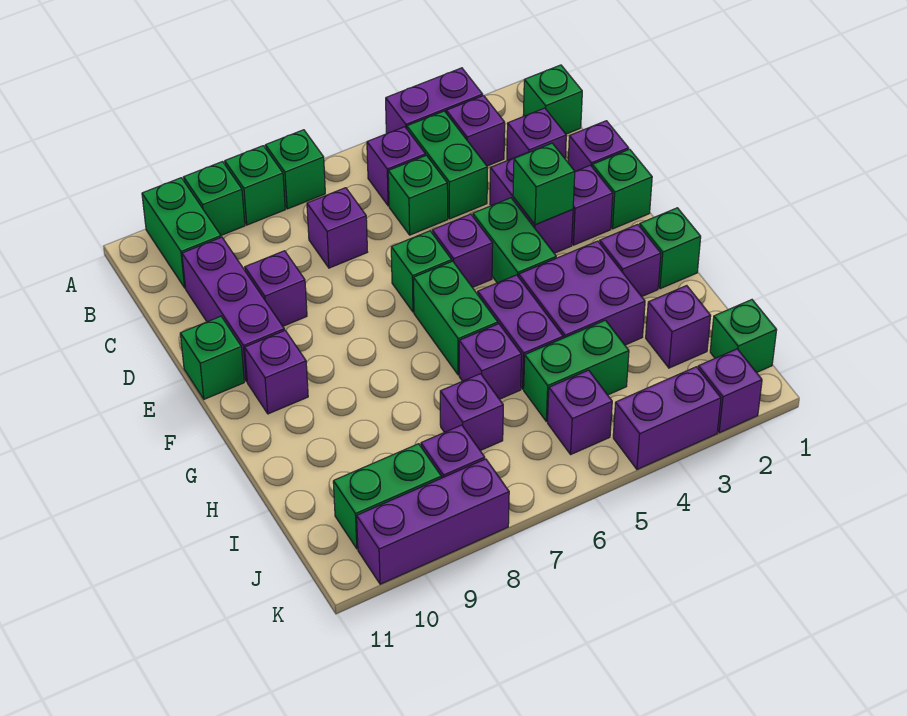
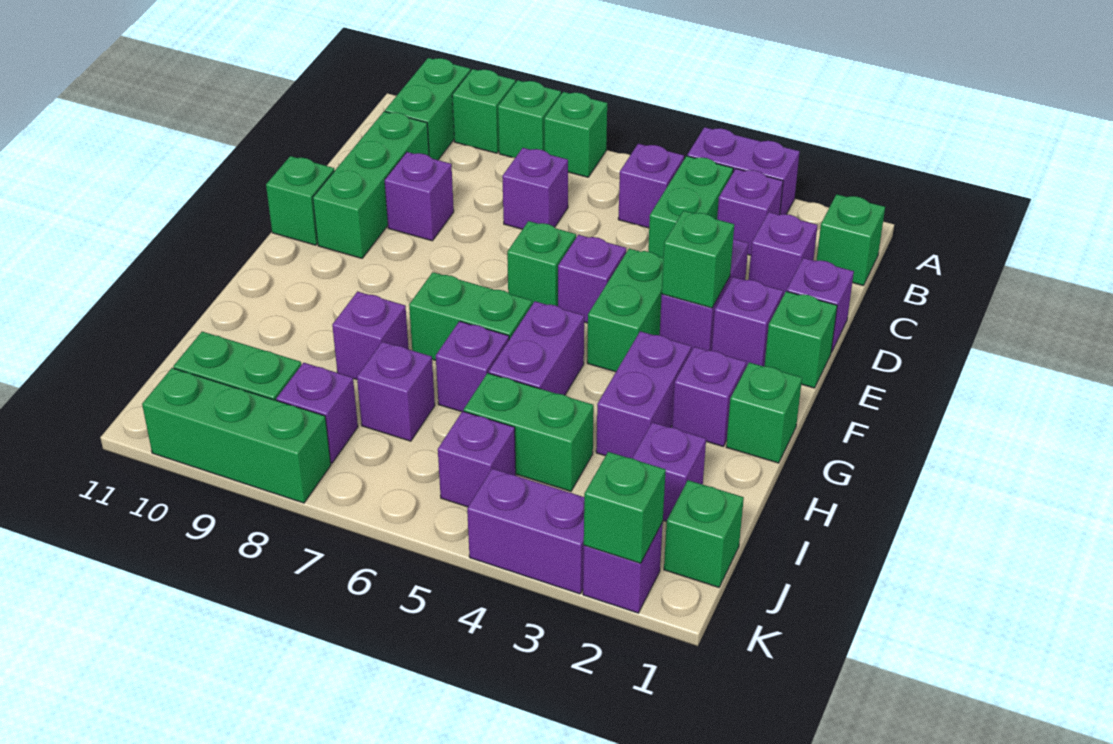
green brick C5 level 1 -> green brick K2 level 2
purple brick C10:E10 level 1 -> green brick C10:E10 level 1
green brick F6:G6 level 1 -> green brick G6:G7 level 1
purple brick F10 level 1 -> purple brick H8 level 1
purple brick G3:H4 level 1 -> purple brick G3:H3 level 1
purple brick K8:K10 level 1 -> green brick K8:K10 level 1

